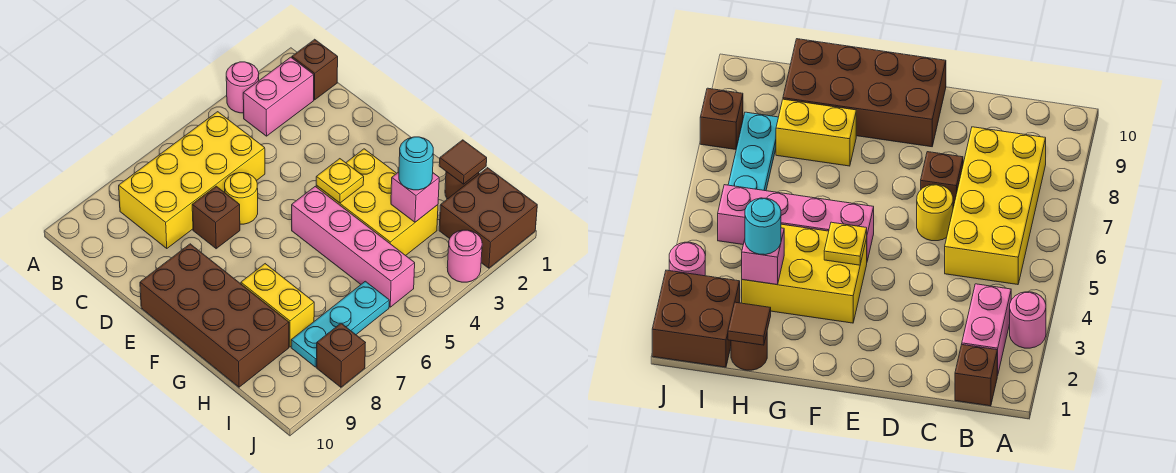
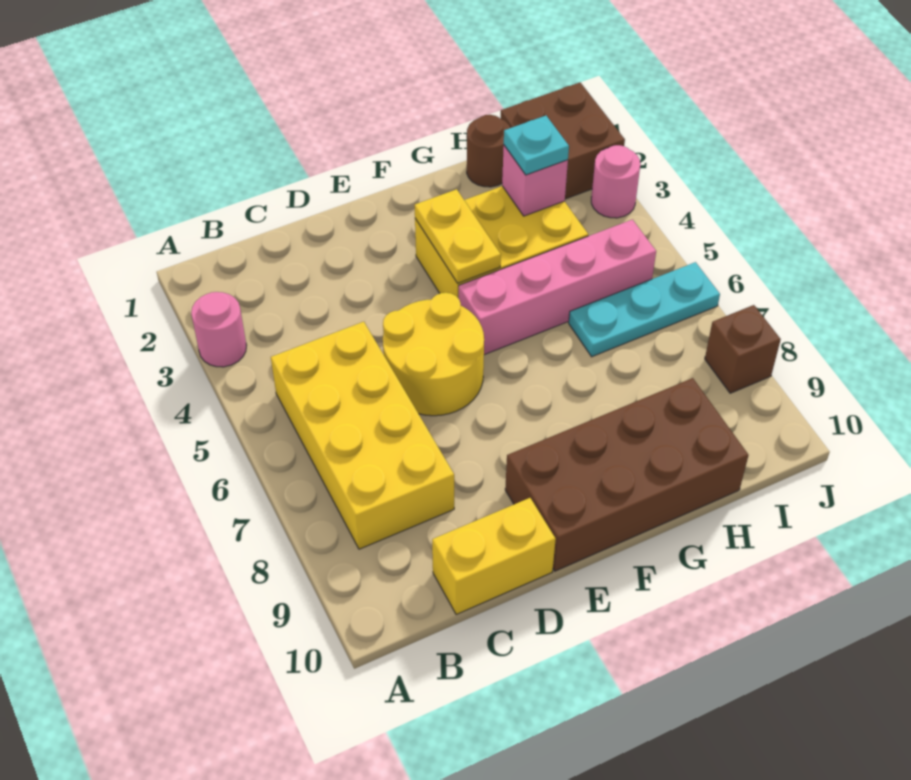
brown brick B1 level 1 -> none
pink brick B2:B3 level 1 -> none
yellow round brick D6 level 1 -> yellow round brick D5:E6 level 1
brown brick D7 level 1 -> none
yellow plate F4 level 2 -> yellow plate F3:F4 level 2
yellow brick G8:H8 level 1 -> yellow brick C10:D10 level 1
brown tile H1 level 2 -> none
cyan round brick H3 level 3 -> cyan plate H3 level 3
cyan plate I6:I8 level 1 -> cyan plate H6:J6 level 1

